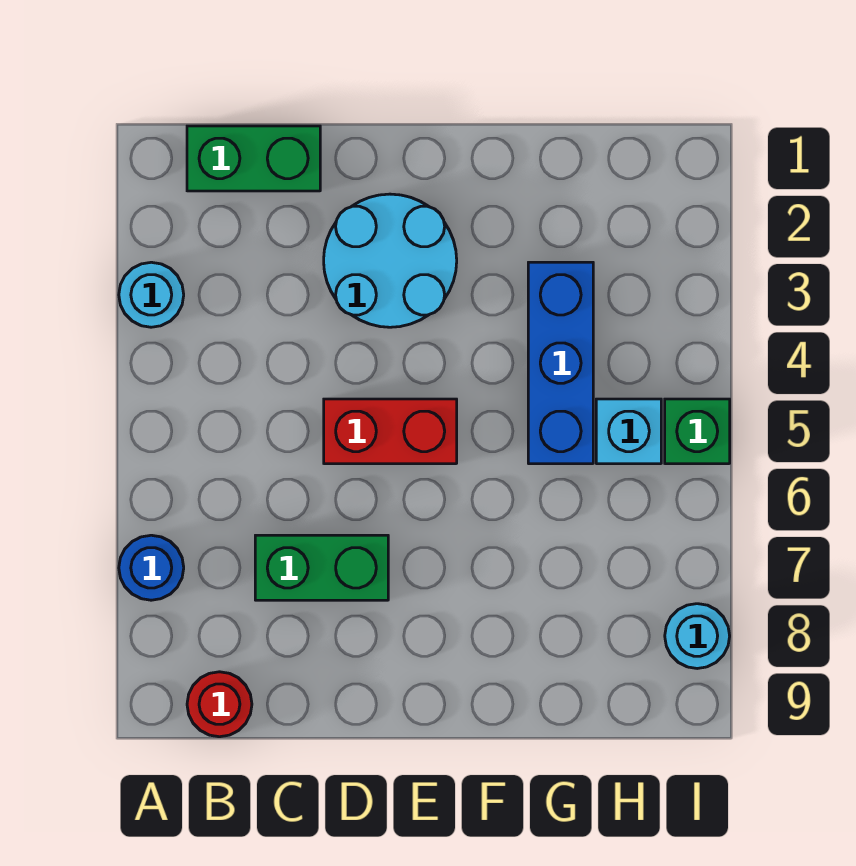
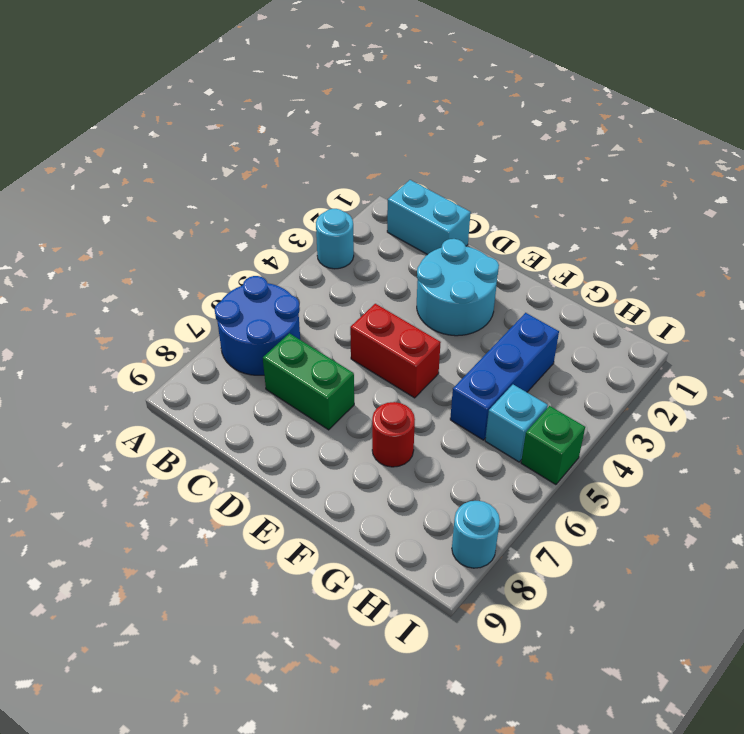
blue round brick A7 level 1 -> blue round brick A6:B7 level 1
green brick B1:C1 level 1 -> cyan brick B1:C1 level 1
red round brick B9 level 1 -> red round brick F7 level 1

